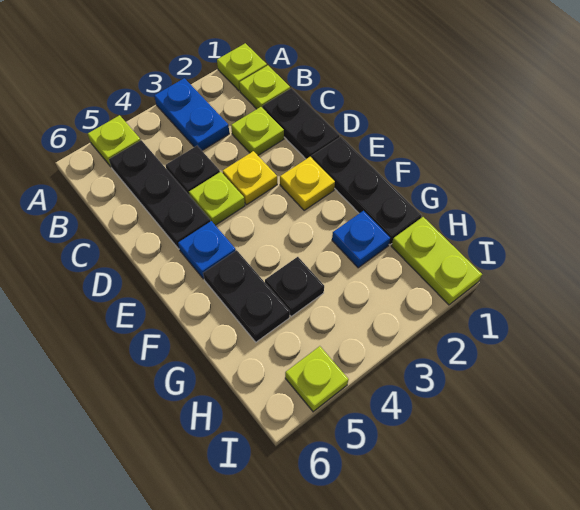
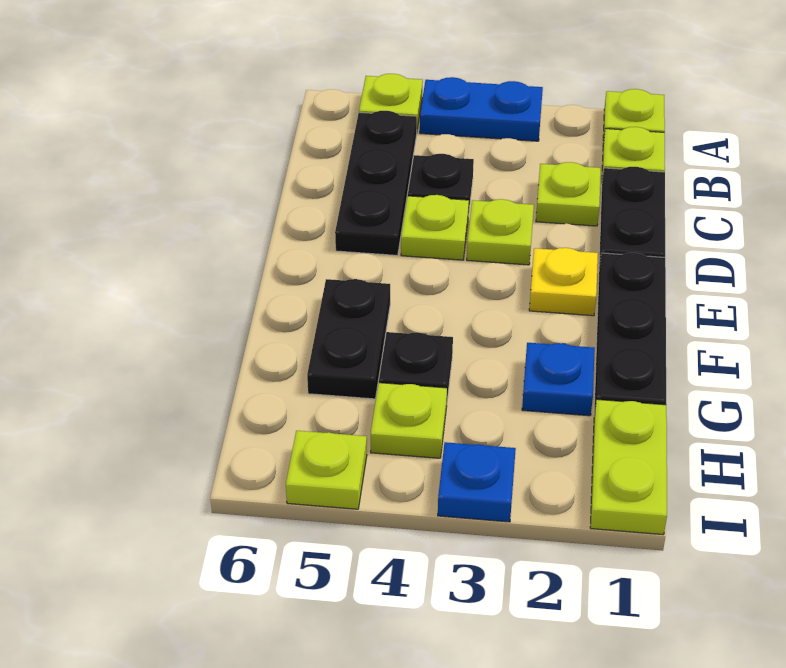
blue plate A3:B3 level 1 -> blue plate A3:A4 level 1
yellow plate D3 level 1 -> lime plate D3 level 1
blue plate E5 level 1 -> blue plate I3 level 1
none -> lime plate H4 level 1

